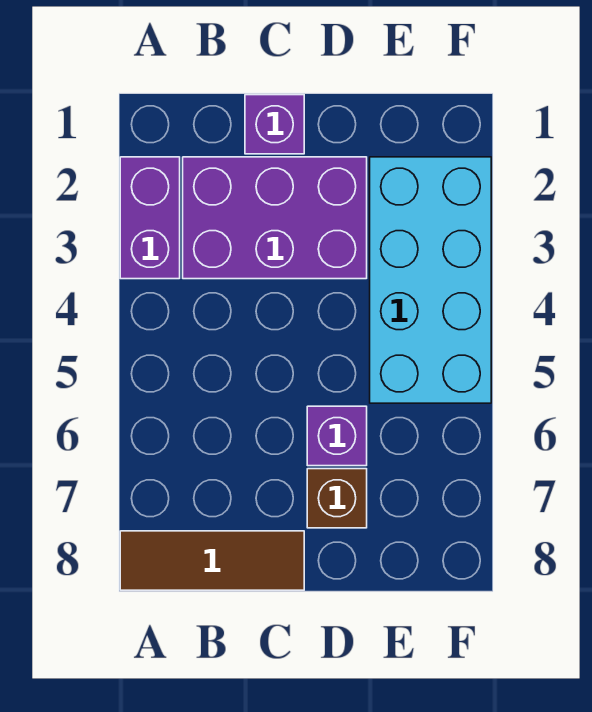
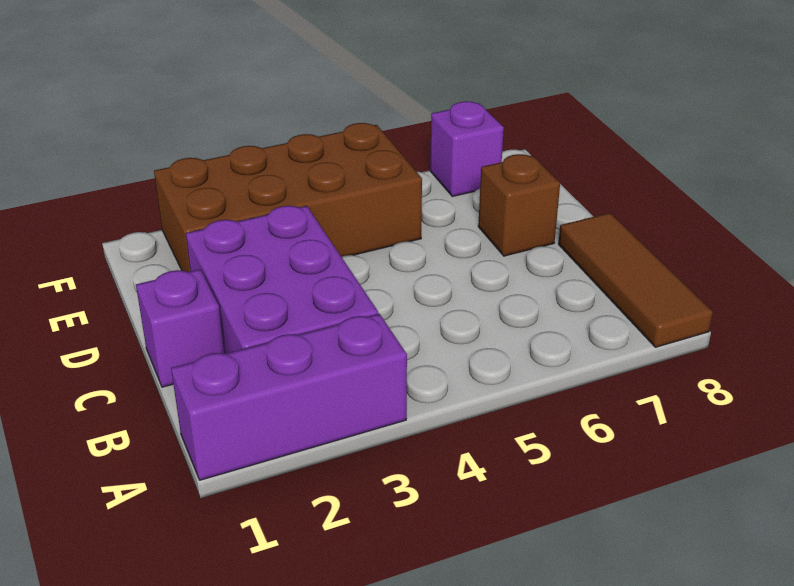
purple brick A2:A3 level 1 -> purple brick A1:A3 level 1
purple brick D6 level 1 -> purple brick F7 level 1
cyan brick E2:F5 level 1 -> brown brick E2:F5 level 1

